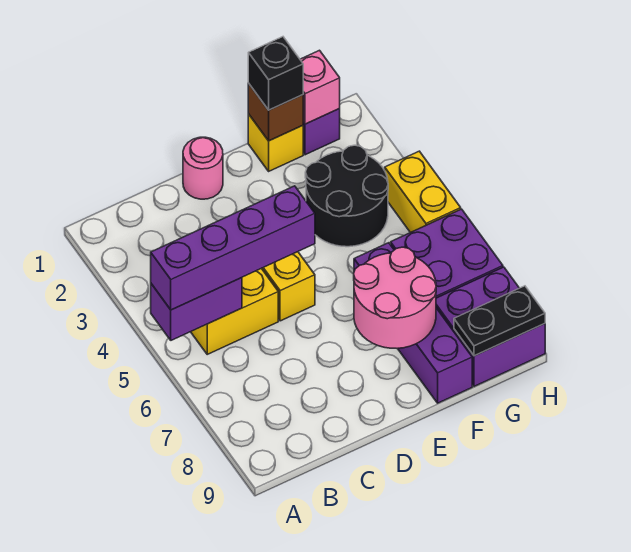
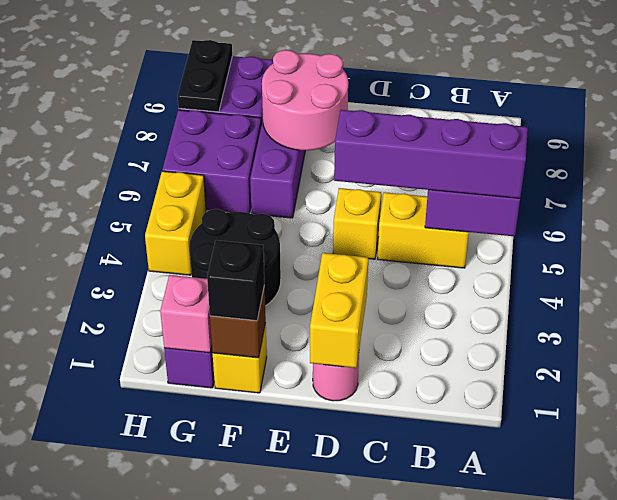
none -> yellow brick D1:D2 level 2
black plate G9:H9 level 2 -> black plate H8:H9 level 2

